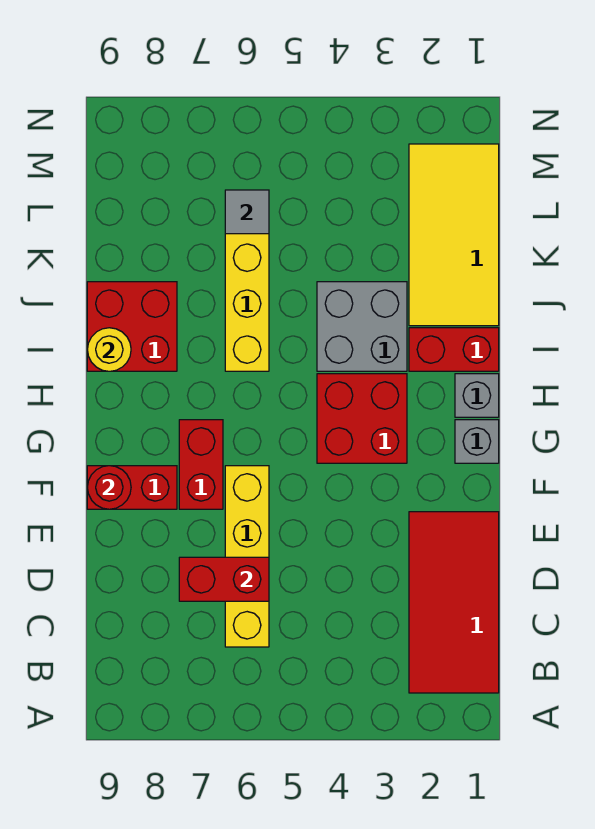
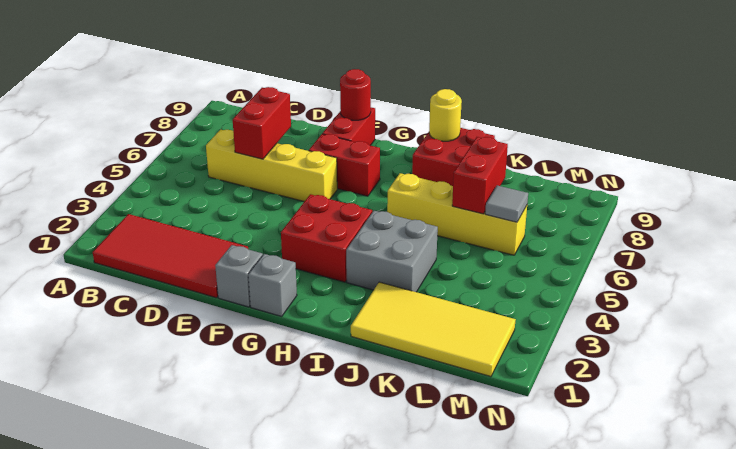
grey brick H1 level 1 -> grey brick F1 level 1
red brick I1:I2 level 1 -> red brick K6:K7 level 2

